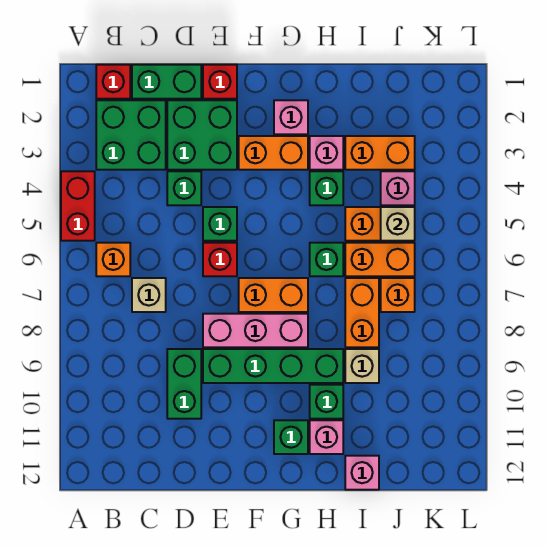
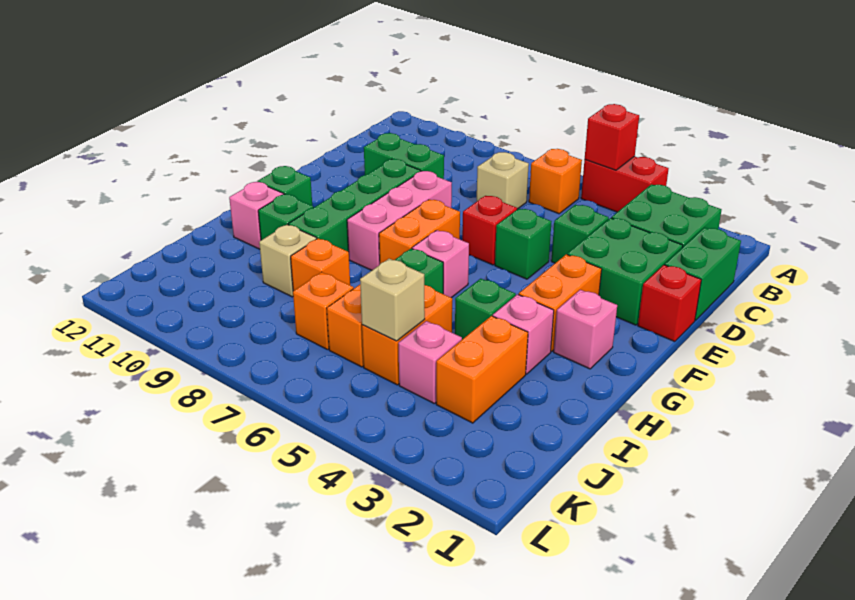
red brick B1 level 1 -> red brick A5 level 2
orange brick I7:I8 level 1 -> orange brick I8 level 1
pink brick I12 level 1 -> pink brick G6 level 1

